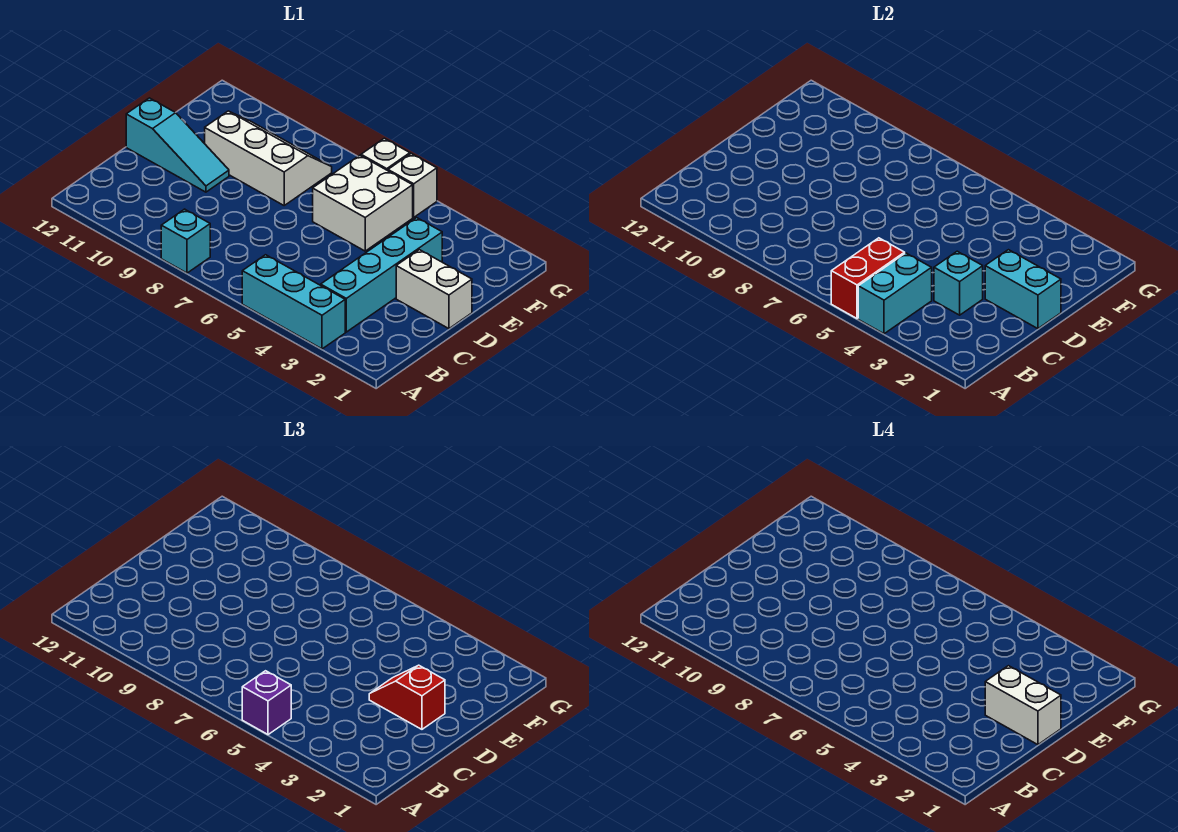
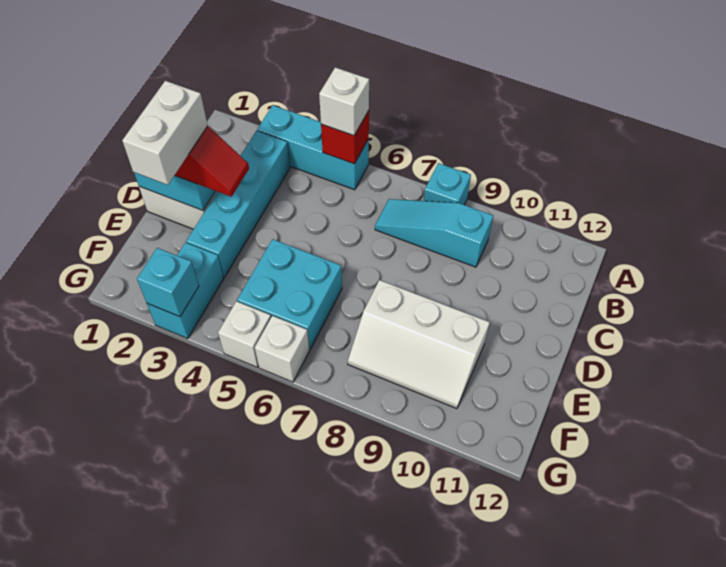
cyan brick A4:B4 level 2 -> cyan brick F3:G3 level 1
red brick A5:B5 level 2 -> red brick A5 level 2
purple brick A5 level 3 -> white brick A5 level 3
cyan brick C3 level 2 -> cyan brick G3 level 2
white brick D1:D2 level 4 -> white brick D2:E2 level 4
cyan slope D10:D12 level 1 top 12 -> cyan slope B7:B9 level 1 top 9
white brick E5:F6 level 1 -> cyan brick E5:F6 level 1

